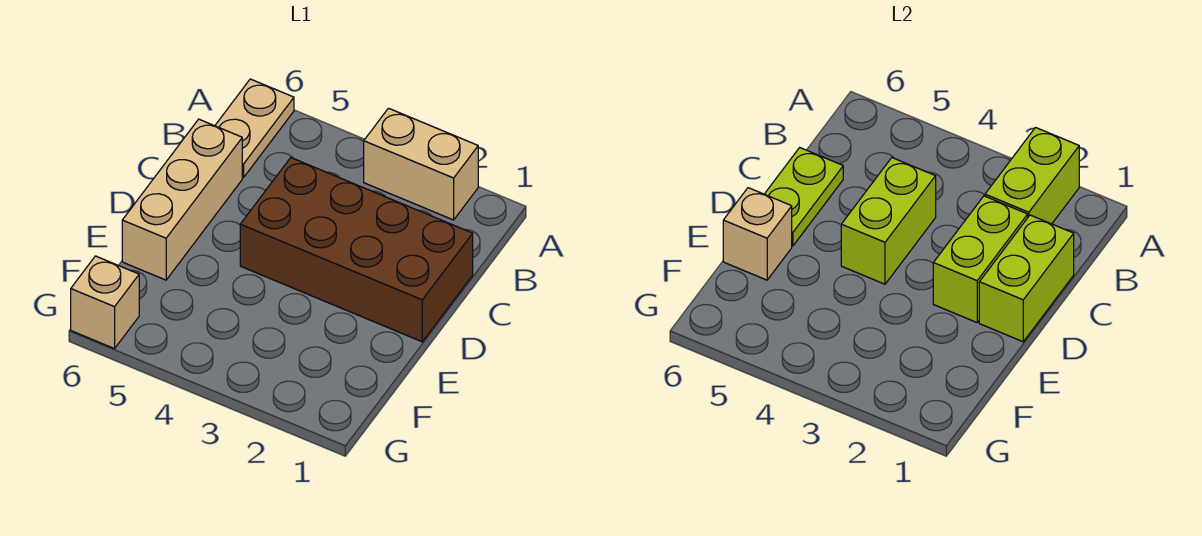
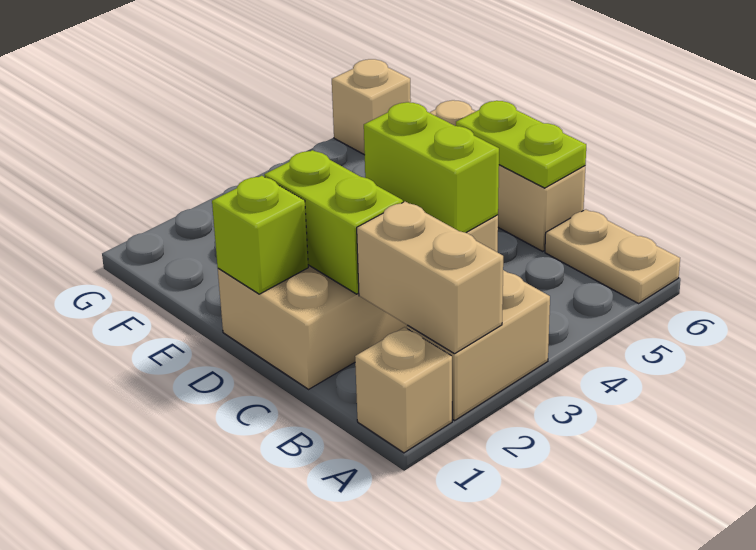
lime brick A2:B2 level 2 -> tan brick A2:B2 level 2
brown brick C1:D4 level 1 -> tan brick C1:D4 level 1
lime brick C1:D1 level 2 -> lime brick D1 level 2
tan brick E6 level 2 -> tan brick A1 level 1

